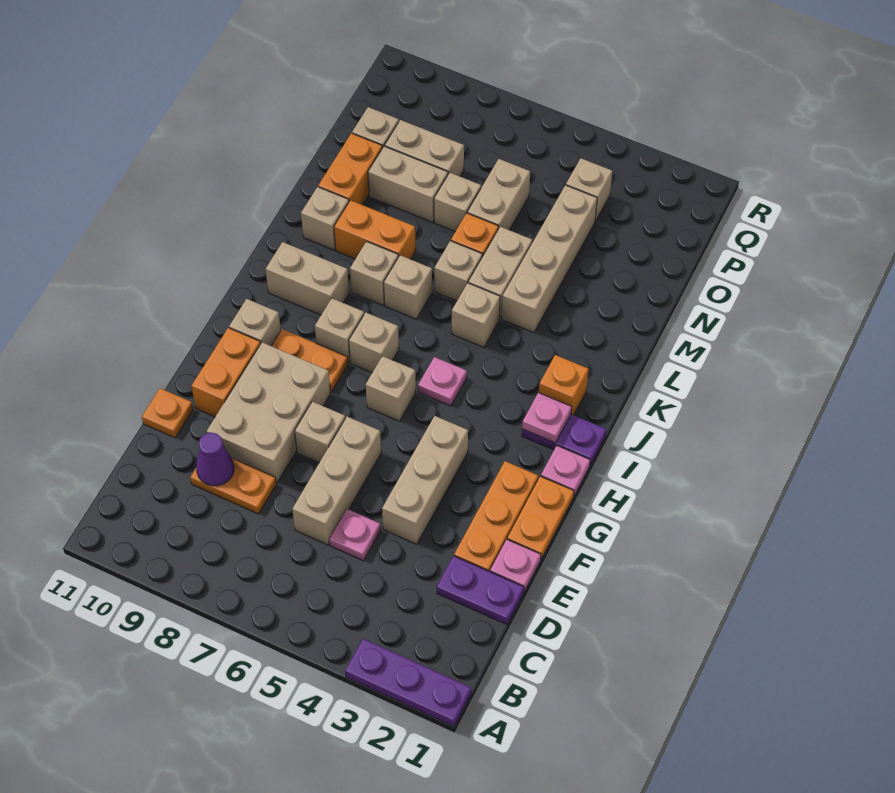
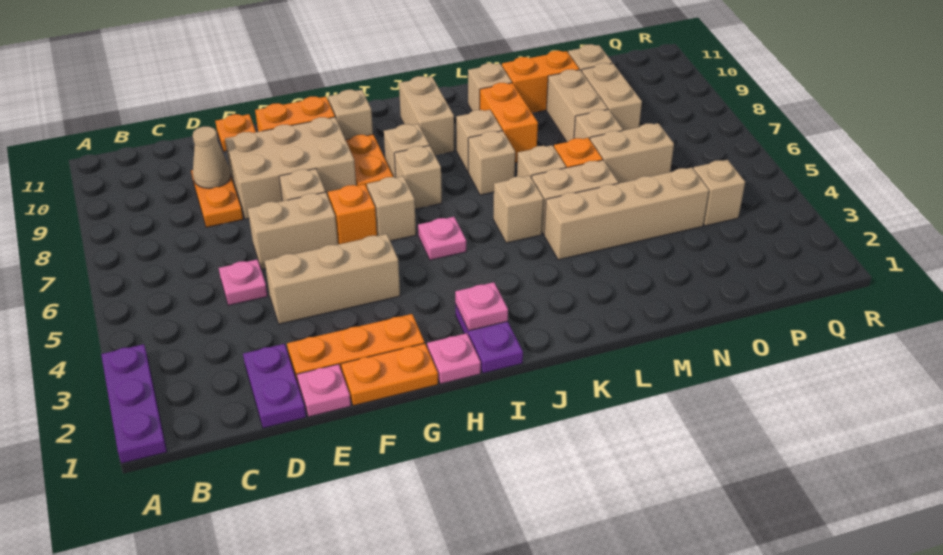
tan brick D6:F6 level 1 -> tan brick E6:F6 level 1
purple cone D9 level 2 -> tan cone D9 level 2
orange brick J2 level 1 -> orange brick G6 level 1

